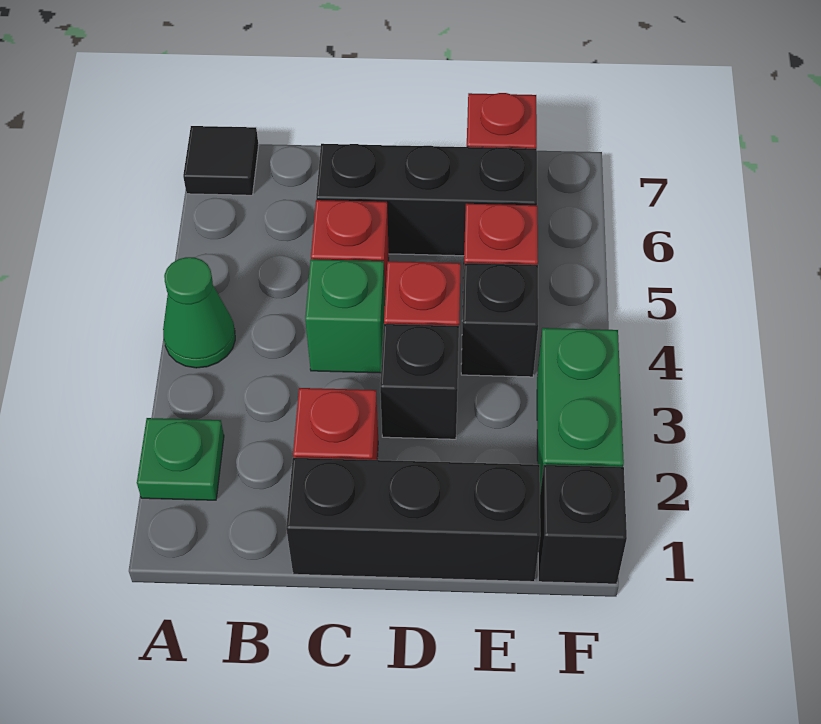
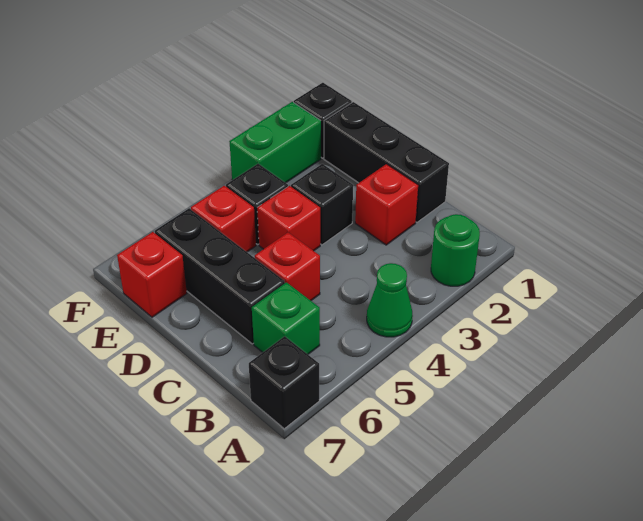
green plate A2 level 1 -> green round brick A2 level 1
black tile A7 level 1 -> black brick A7 level 1
green brick C4 level 1 -> green brick B6 level 1

